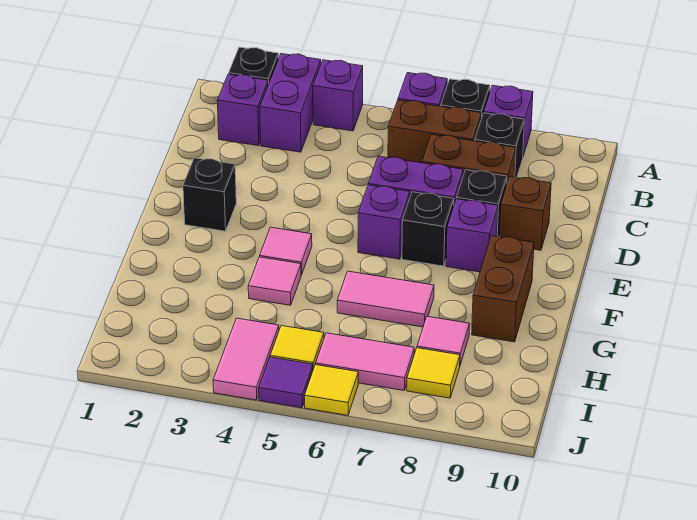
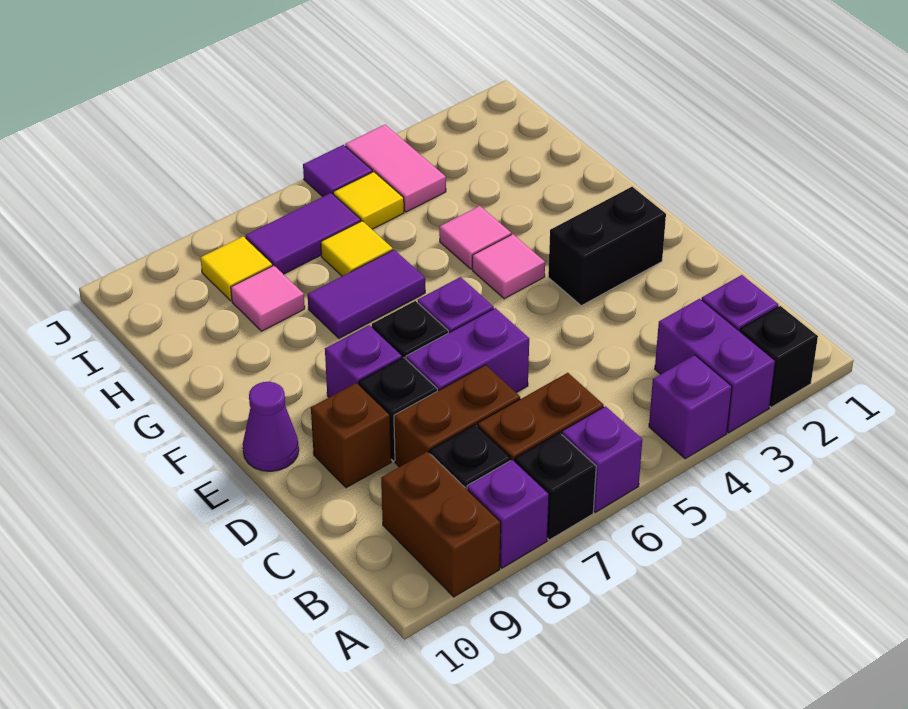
black brick E2 level 1 -> black brick E2:E3 level 1
none -> purple cone E10 level 1
brown brick F9:G9 level 1 -> brown brick A9:B9 level 1
pink tile G6:G7 level 1 -> purple tile G6:G7 level 1
pink tile I6:I7 level 1 -> purple tile I6:I7 level 1
yellow tile J6 level 1 -> yellow tile H6 level 1

